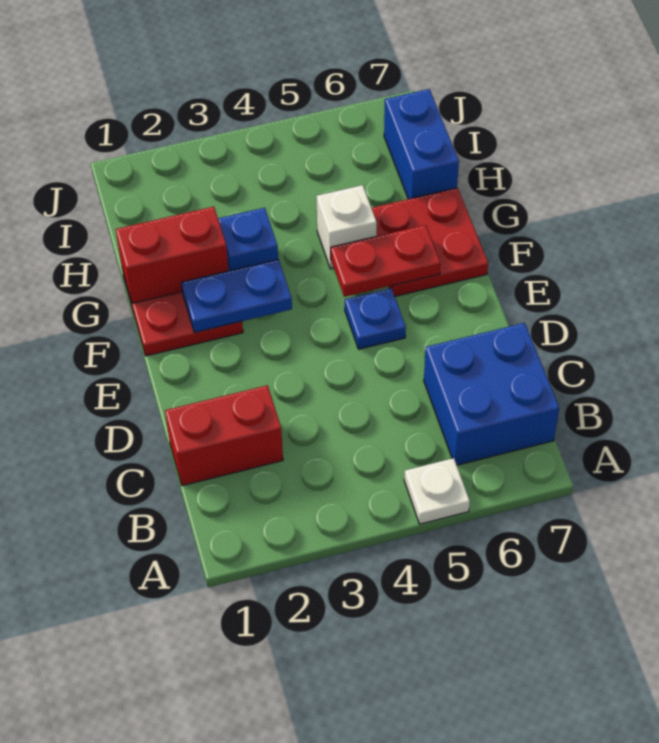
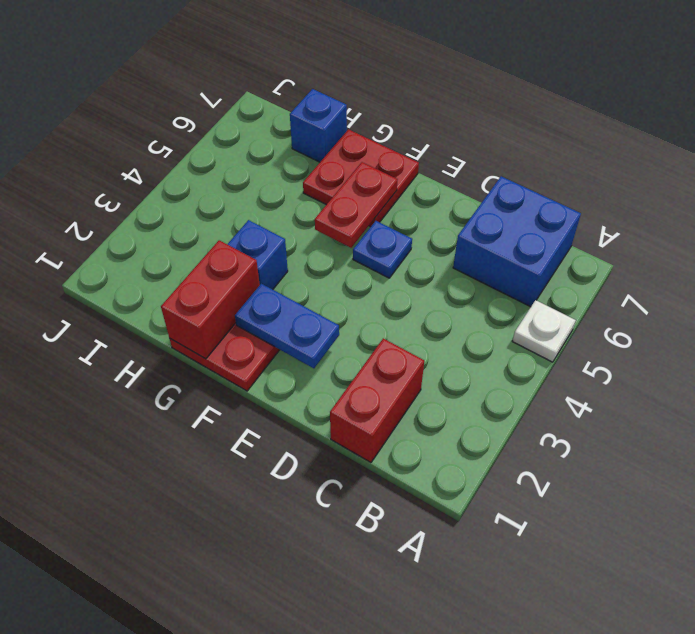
blue plate F2:F3 level 2 -> blue plate E2:F2 level 2
white brick G5 level 1 -> none
blue brick H7:I7 level 1 -> blue brick H7 level 1

